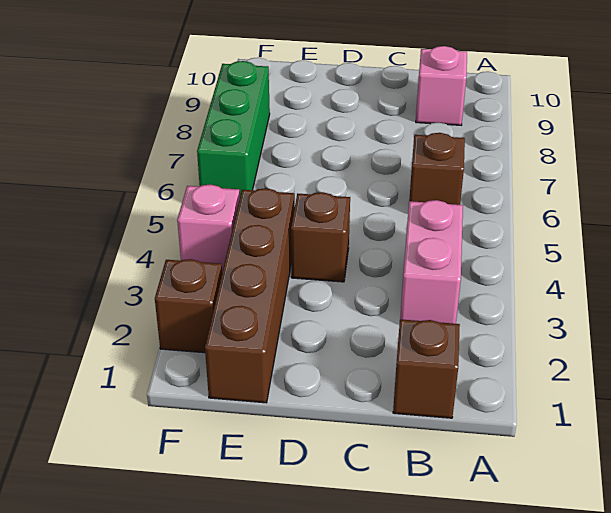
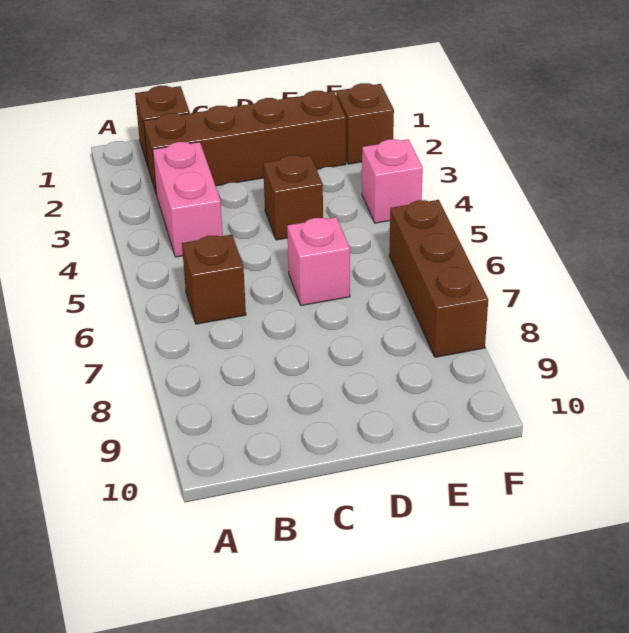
pink brick B9 level 1 -> pink brick D6 level 1
brown brick E1:E4 level 1 -> brown brick B2:E2 level 1
green brick F6:F8 level 1 -> brown brick F6:F8 level 1

